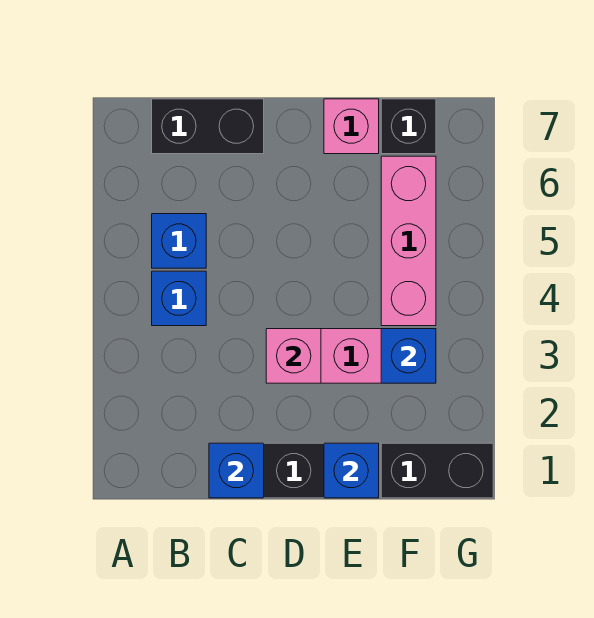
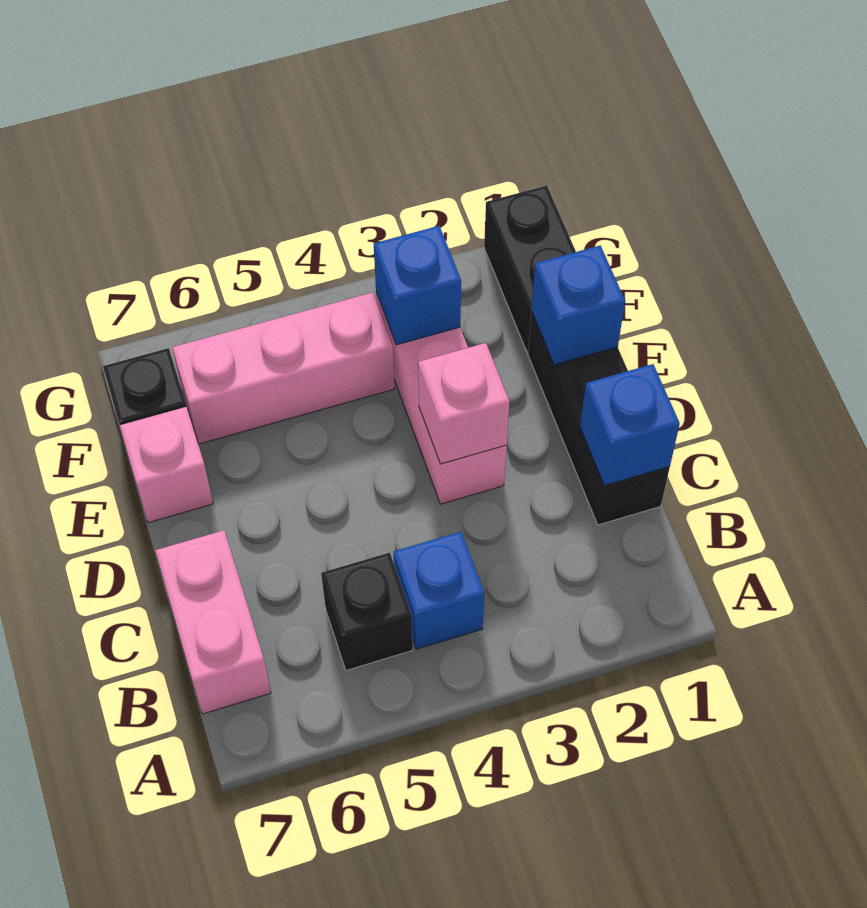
blue brick B5 level 1 -> black brick B5 level 1
black brick B7:C7 level 1 -> pink brick B7:C7 level 1

